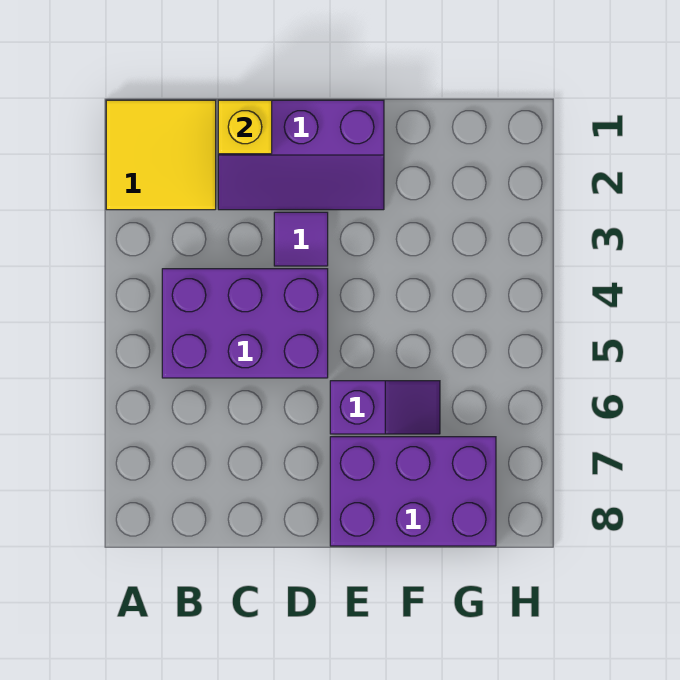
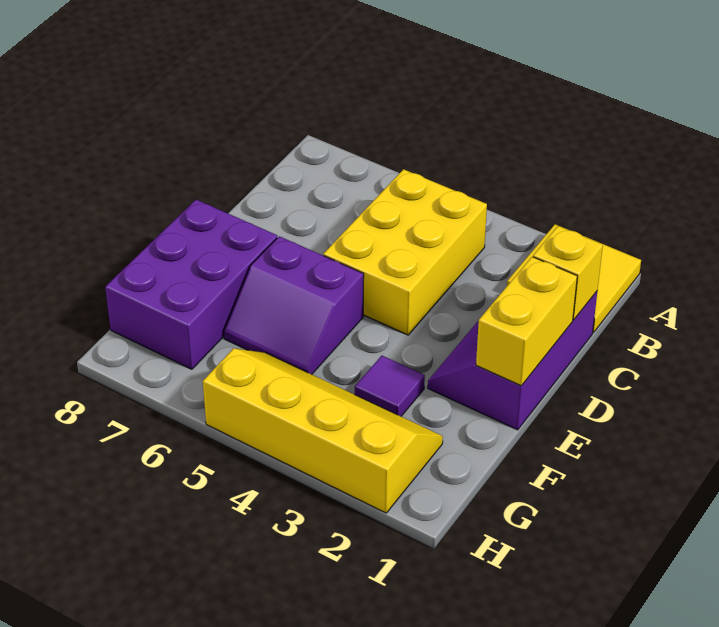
purple brick B4:D5 level 1 -> yellow brick B4:D5 level 1
none -> yellow brick D1:E1 level 2
purple tile D3 level 1 -> purple tile F3 level 1
purple slope E6:F6 level 1 top E -> purple slope E5:F6 level 1 top E
none -> yellow slope G2:H5 level 1 top H

